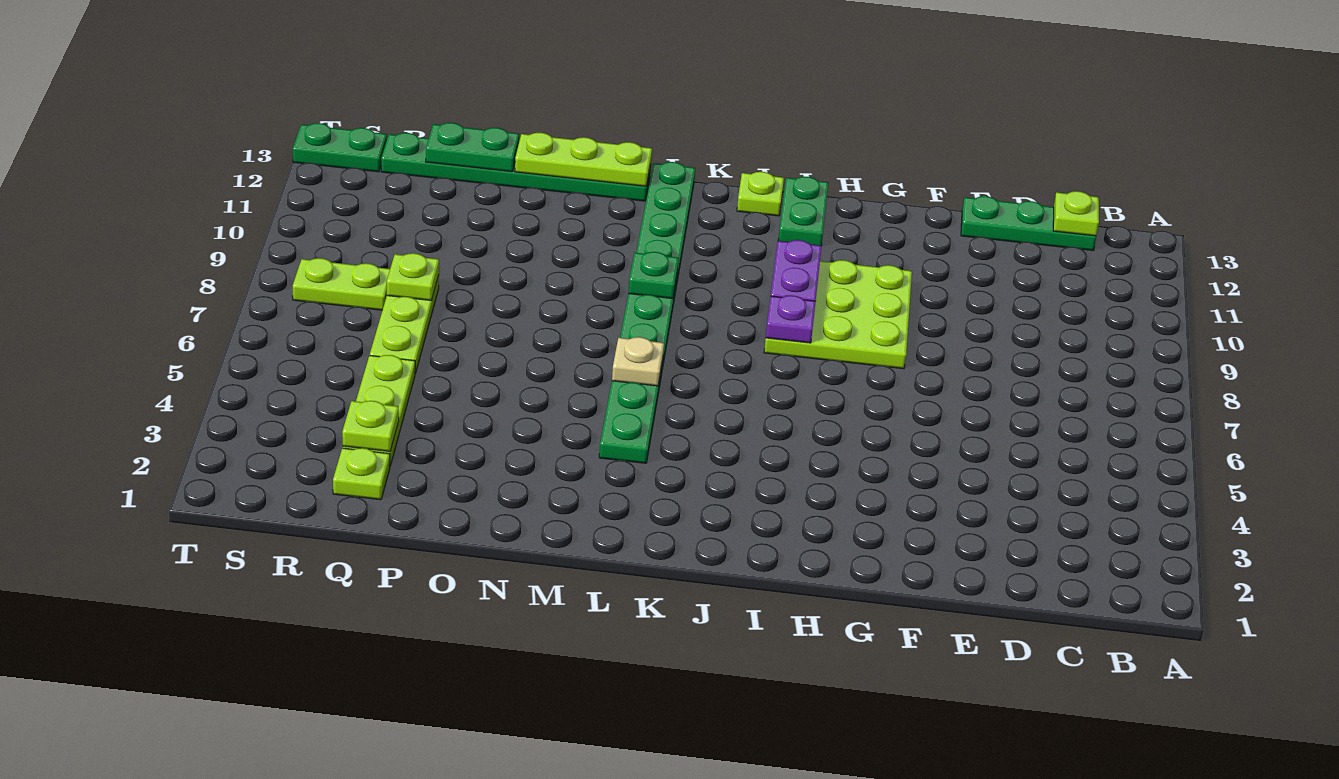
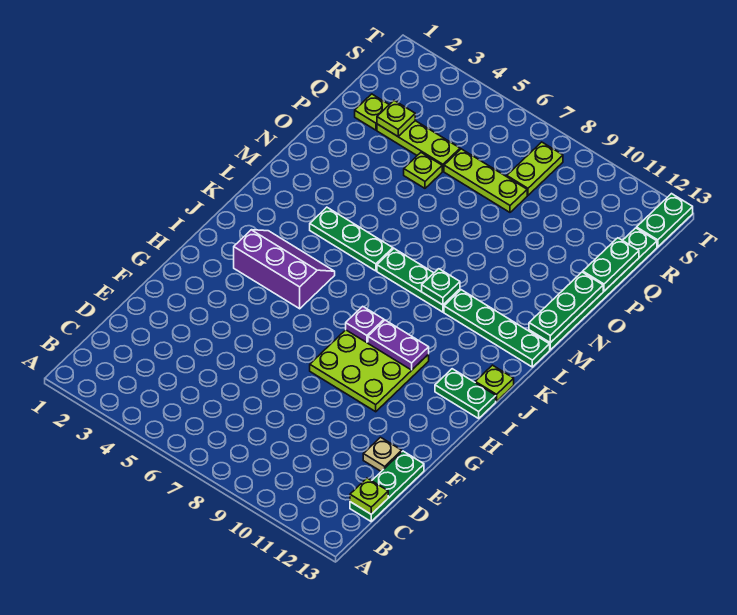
none -> purple slope I3:J5 level 1 top I
tan plate L6 level 2 -> tan plate E12 level 1
lime plate M13:O13 level 2 -> green plate M13:O13 level 2
lime plate Q8 level 2 -> lime plate P5 level 1

